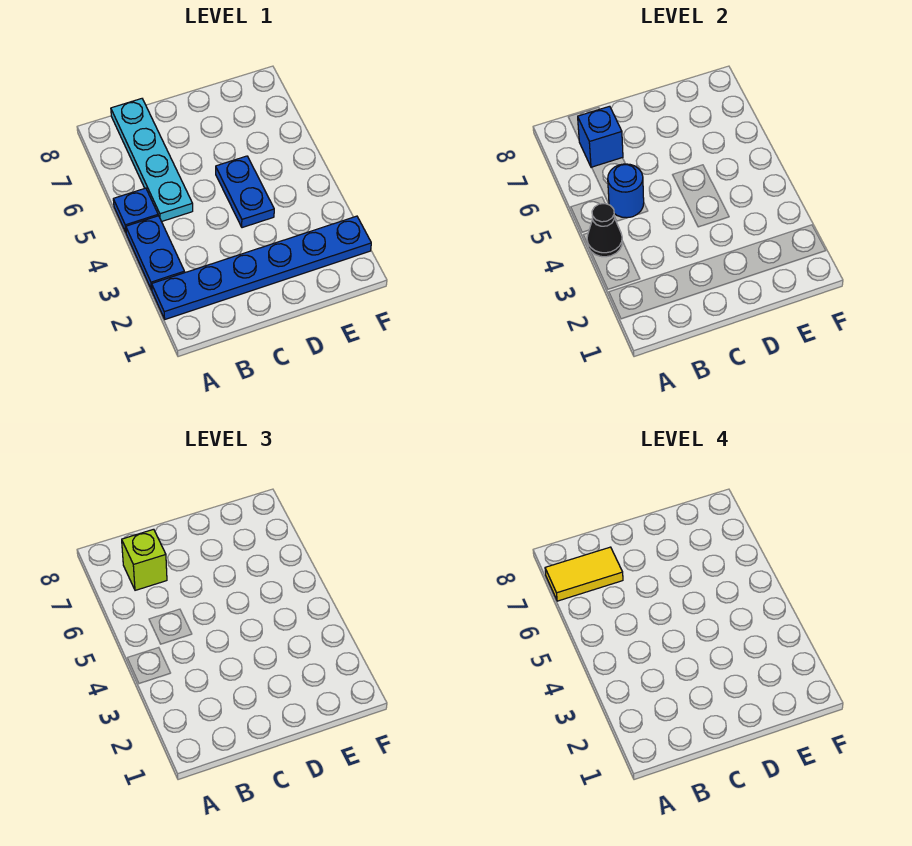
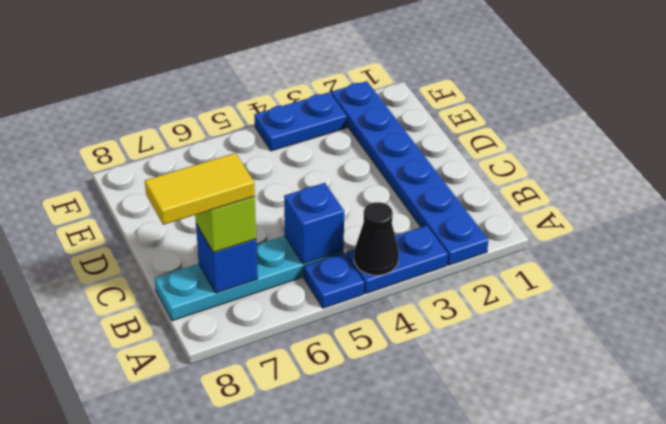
yellow tile A7:B7 level 4 -> yellow tile B7:B8 level 4
blue round brick B5 level 2 -> blue brick B5 level 2
blue plate D4:D5 level 1 -> blue plate F3:F4 level 1

